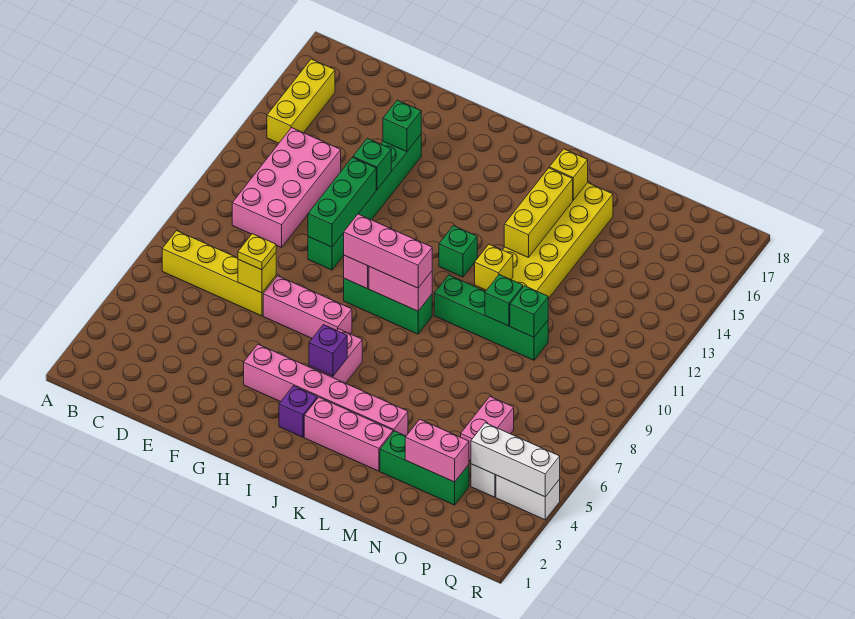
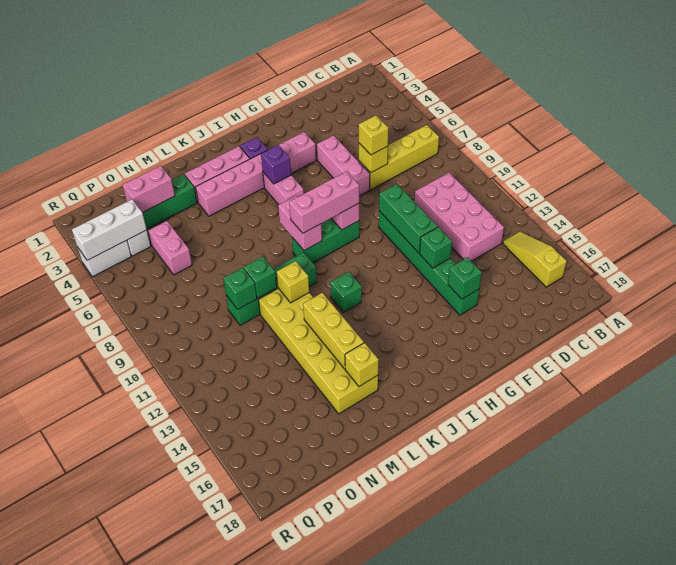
yellow brick B14:B16 level 1 -> yellow slope B14:B16 level 1 top 16
yellow plate E7 level 3 -> yellow brick E7 level 3
pink brick F7:H7 level 1 -> pink brick F5:F7 level 1
pink brick I9:J9 level 2 -> pink brick J8:J9 level 2

